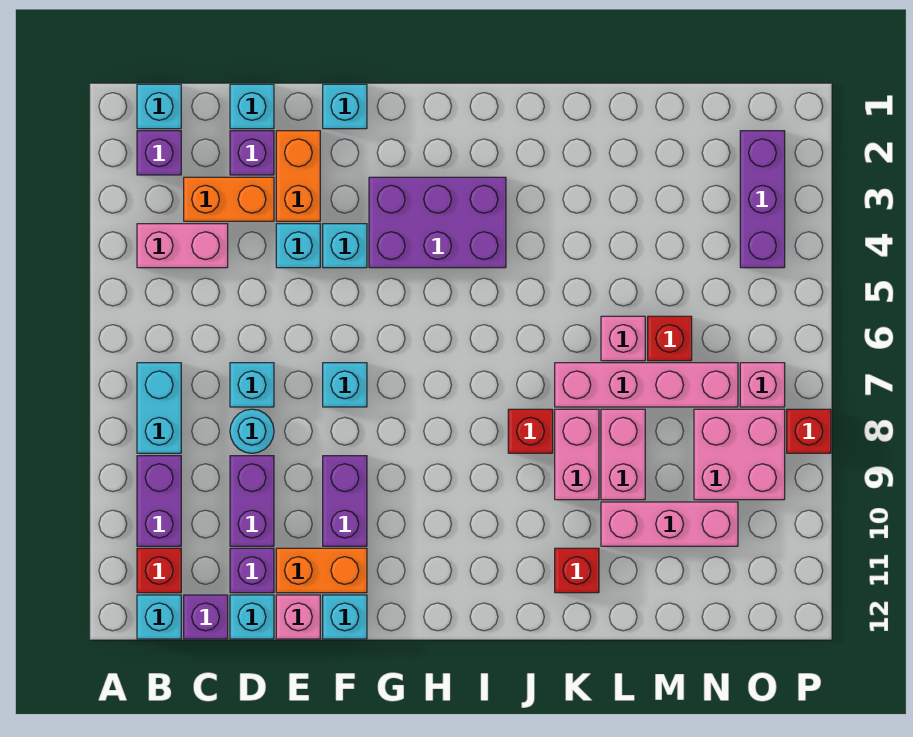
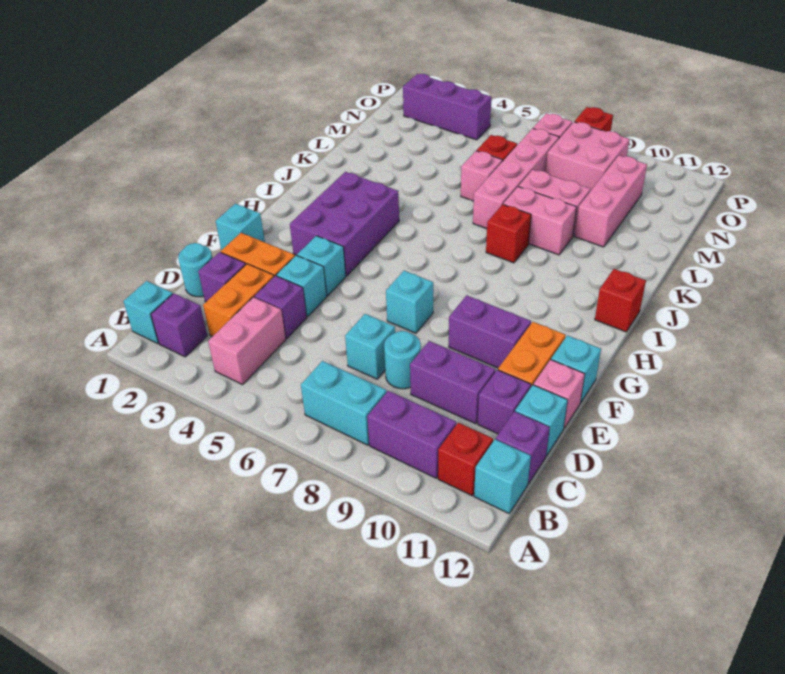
cyan brick D1 level 1 -> cyan round brick D1 level 1
none -> purple brick D4 level 1
red brick K11 level 1 -> red brick I12 level 1

